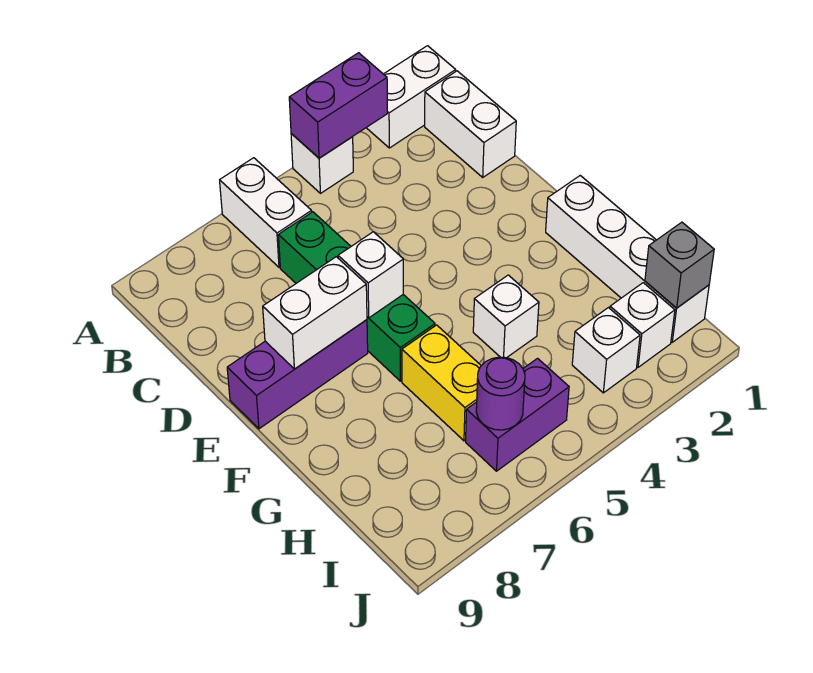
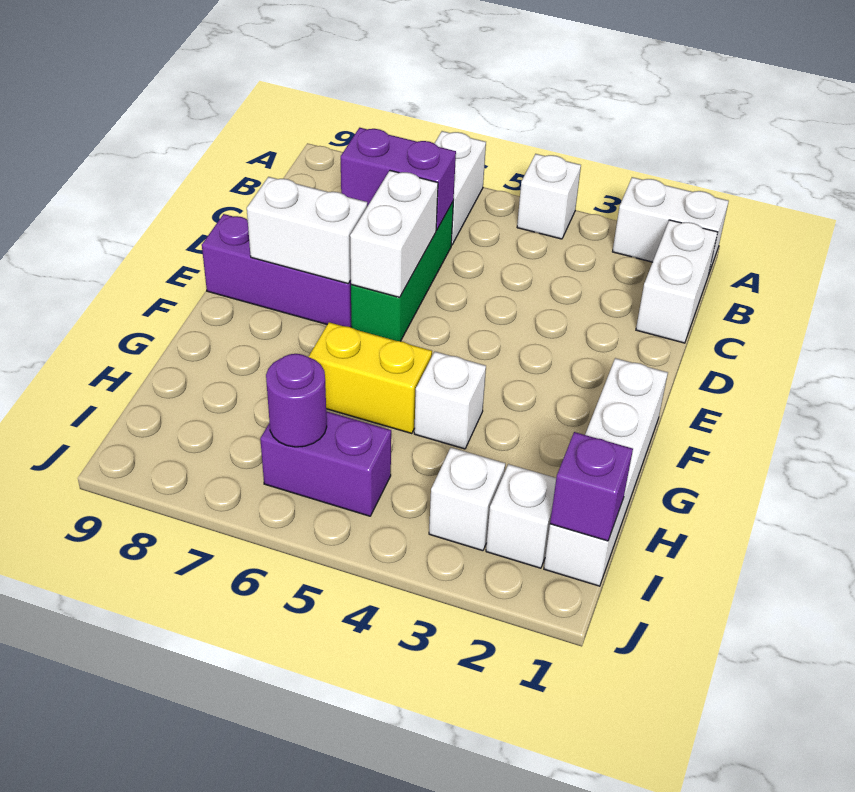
purple brick A3:A4 level 2 -> purple brick C6:C7 level 2
green brick C6:F6 level 1 -> green brick C6:E6 level 1
white brick E6 level 2 -> white brick D6:E6 level 2
yellow brick G6:H6 level 1 -> yellow brick G5:G6 level 1
grey brick I1 level 2 -> purple brick I1 level 2

